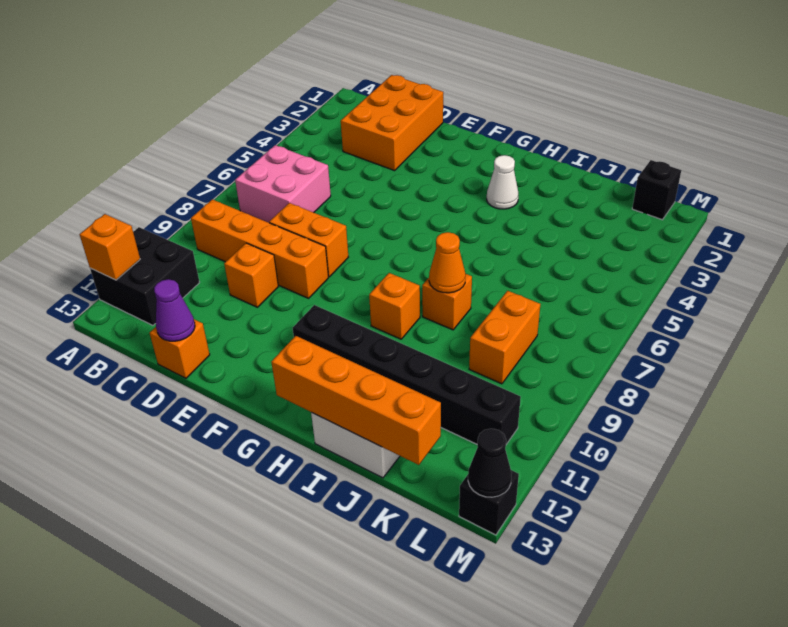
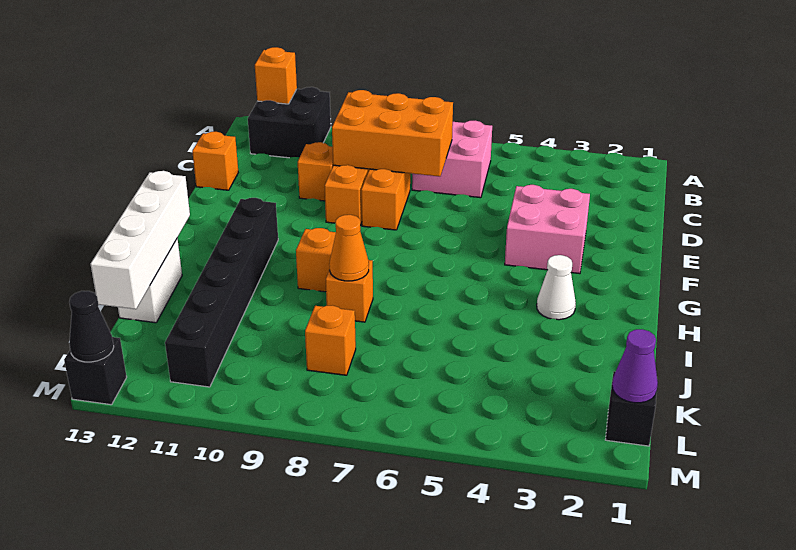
orange brick C1:D3 level 1 -> orange brick C7:D9 level 2
purple cone D13 level 2 -> purple cone L1 level 2
none -> pink brick E3:F4 level 1
orange brick H13:K13 level 2 -> white brick H13:K13 level 2
orange brick K8:K9 level 1 -> orange brick K8 level 1

